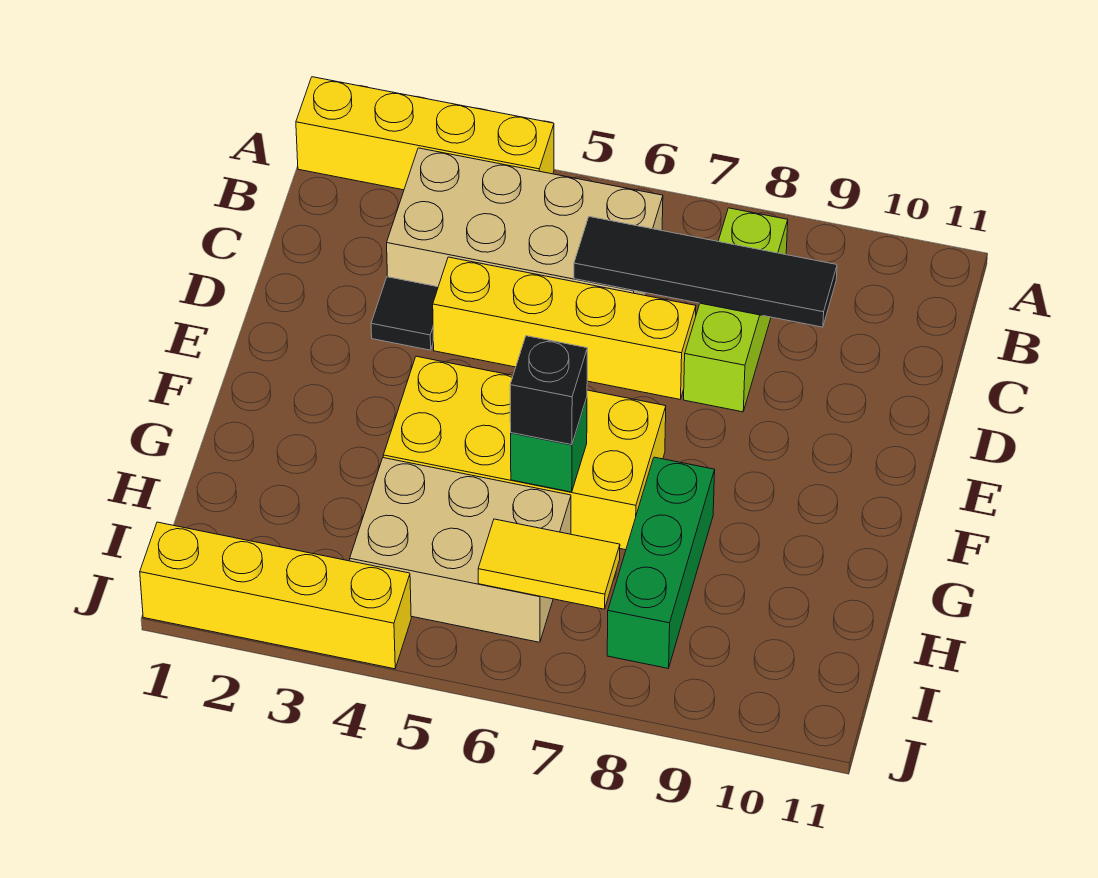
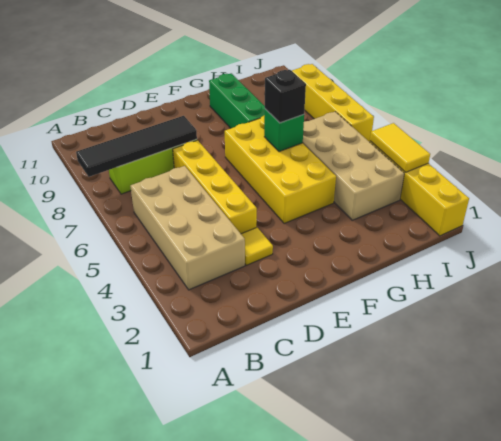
yellow brick A1:A4 level 1 -> yellow brick J6:J9 level 1
black tile C6:C9 level 2 -> black tile A8:D8 level 2
black tile D3 level 1 -> yellow tile D3 level 1
green brick G8:I8 level 1 -> green brick G8:G10 level 1
tan brick H4:I6 level 1 -> tan brick H3:I6 level 1
yellow tile I6:I7 level 2 -> yellow tile J3:J4 level 2

